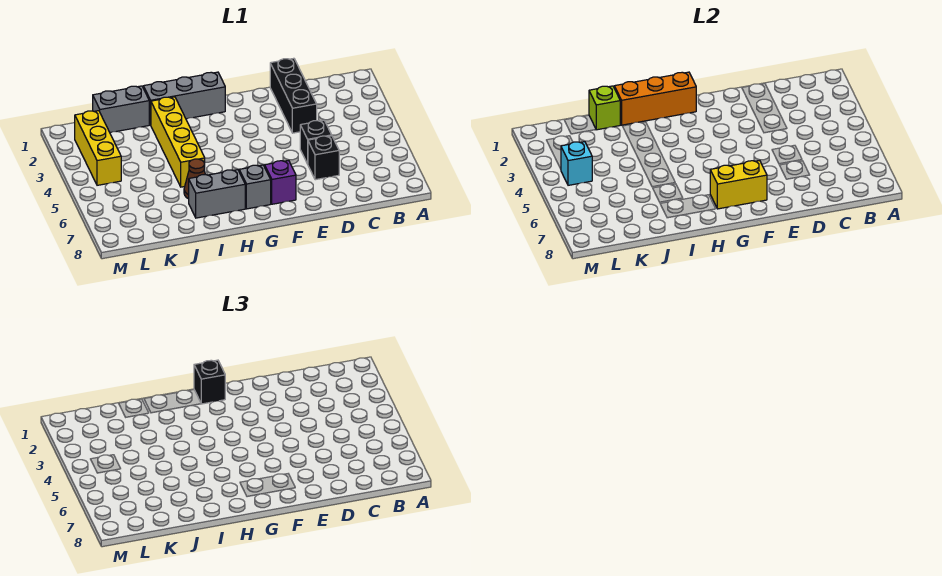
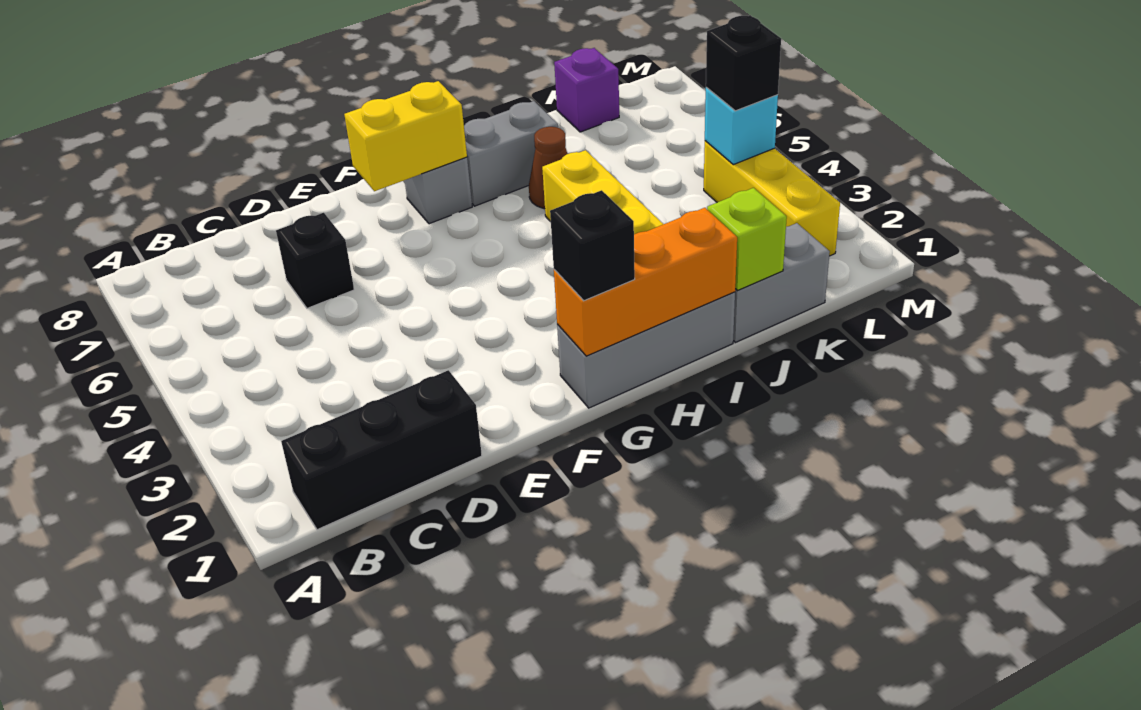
black brick D1:D3 level 1 -> black brick B1:D1 level 1
black brick D5 level 1 -> black brick L4 level 3
purple brick F7 level 1 -> purple brick K8 level 1

